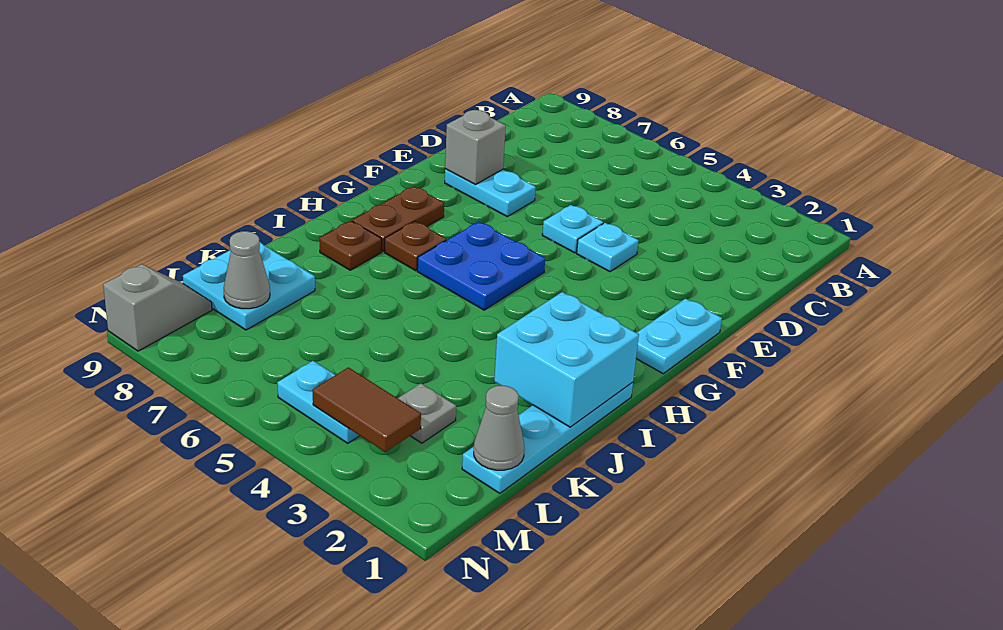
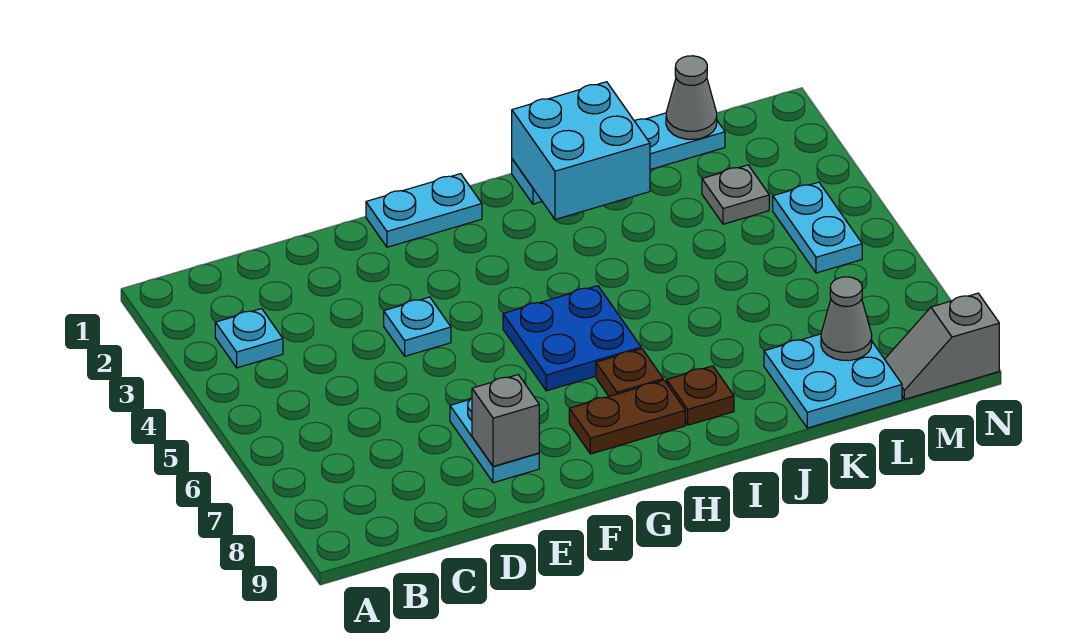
cyan plate E5 level 1 -> cyan plate B3 level 1
brown tile M3:M4 level 2 -> none

